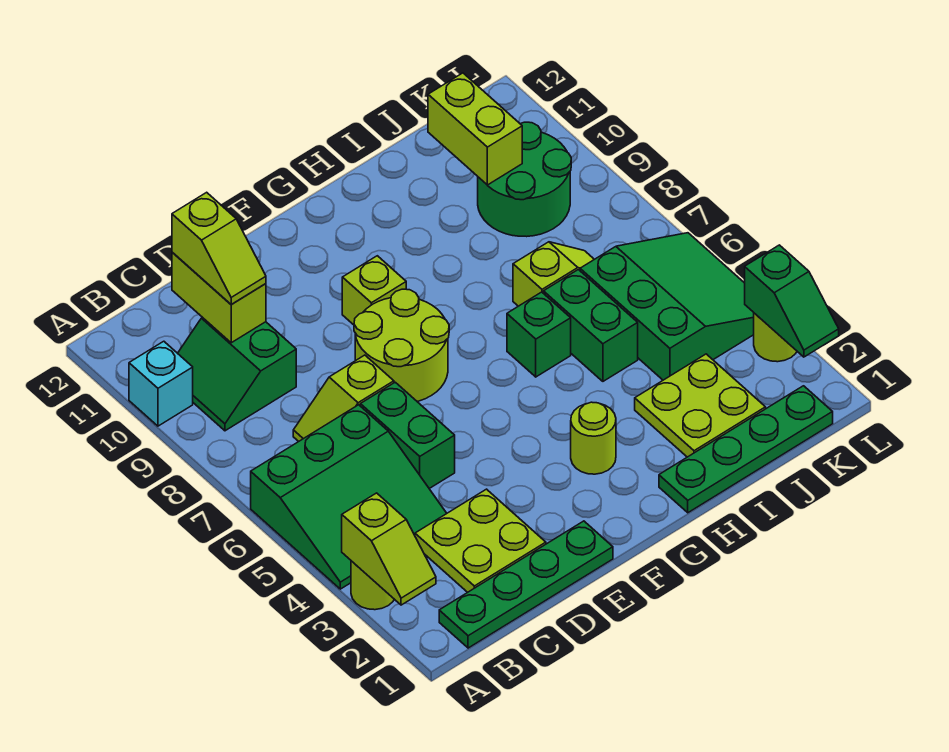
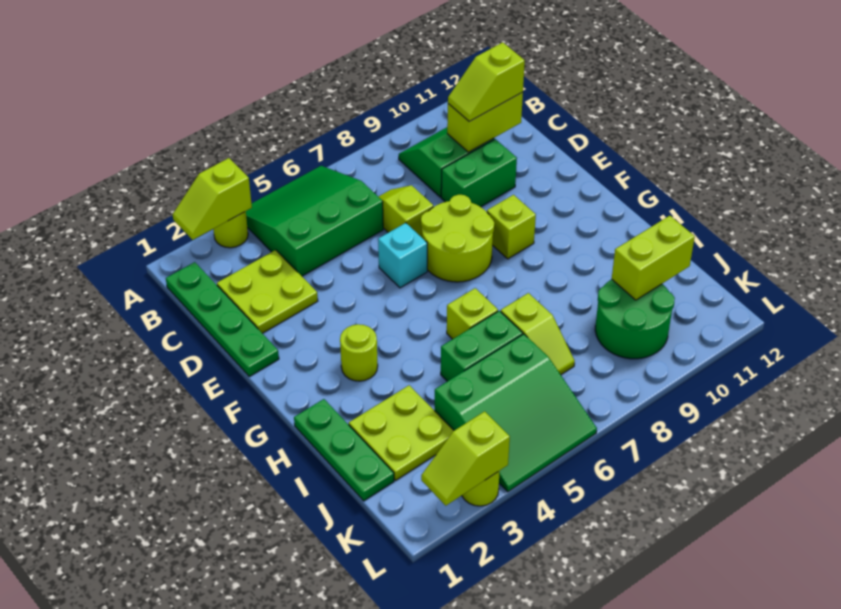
green slope A4:C6 level 1 top 6 -> green slope A4:C6 level 1 top C
cyan brick A10 level 1 -> cyan brick E6 level 1
green brick D5:D6 level 1 -> green brick D9:D10 level 1
green plate H1:K1 level 1 -> green plate H1:J1 level 1
green brick H6 level 1 -> lime brick H6 level 1
green slope L2:L3 level 2 top 3 -> lime slope L2:L3 level 2 top 3

